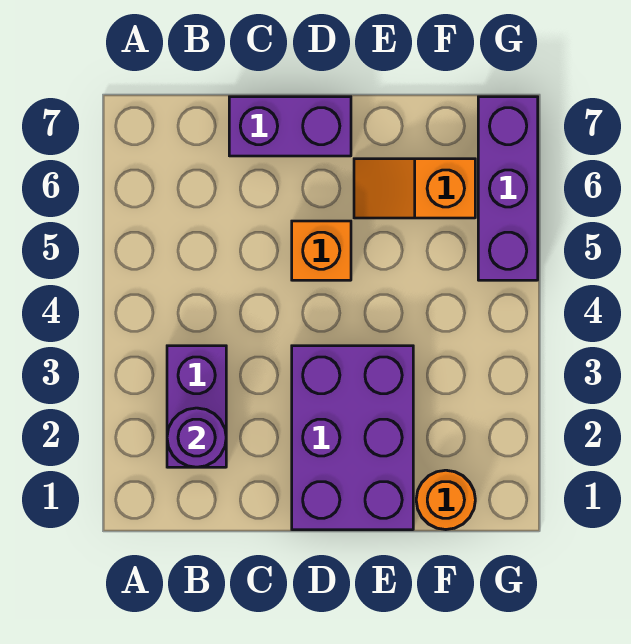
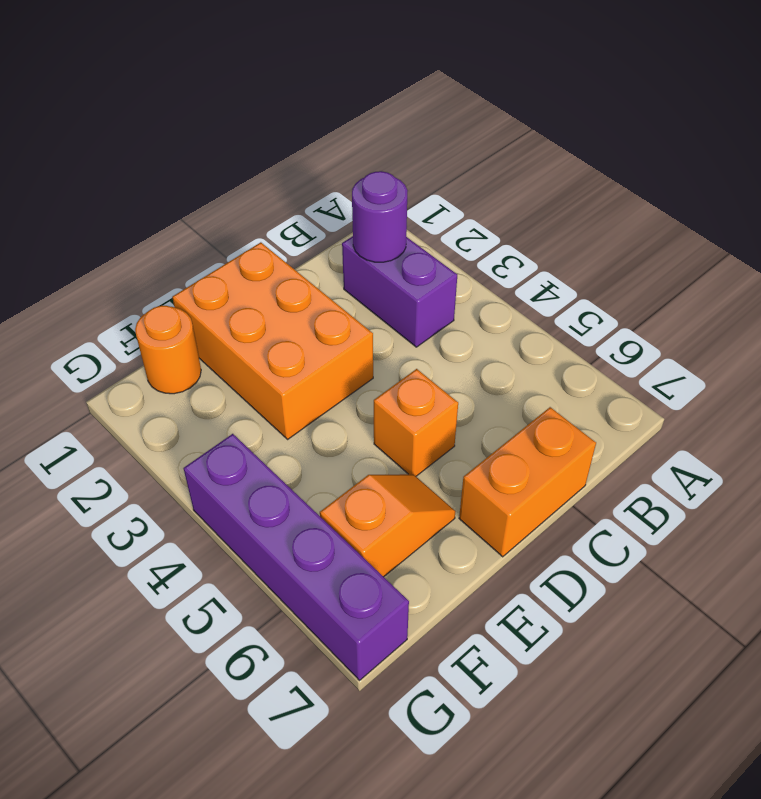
purple brick C7:D7 level 1 -> orange brick C7:D7 level 1
purple brick D1:E3 level 1 -> orange brick D1:E3 level 1
purple brick G5:G7 level 1 -> purple brick G4:G7 level 1

